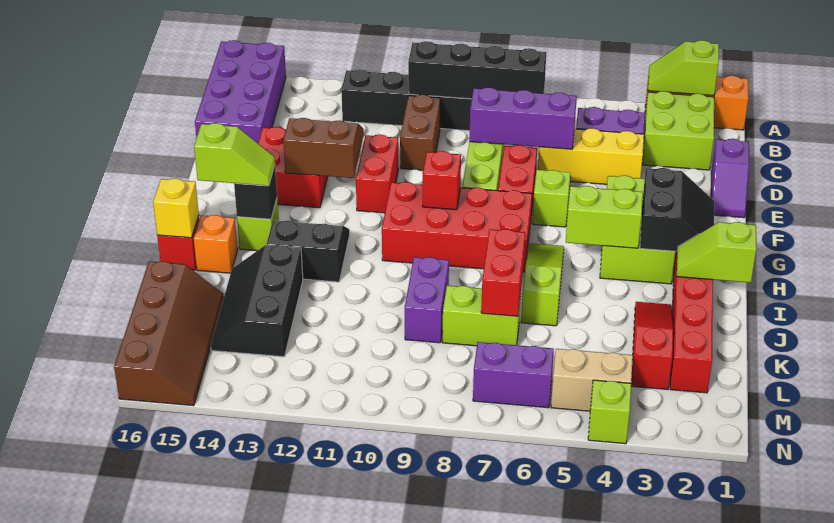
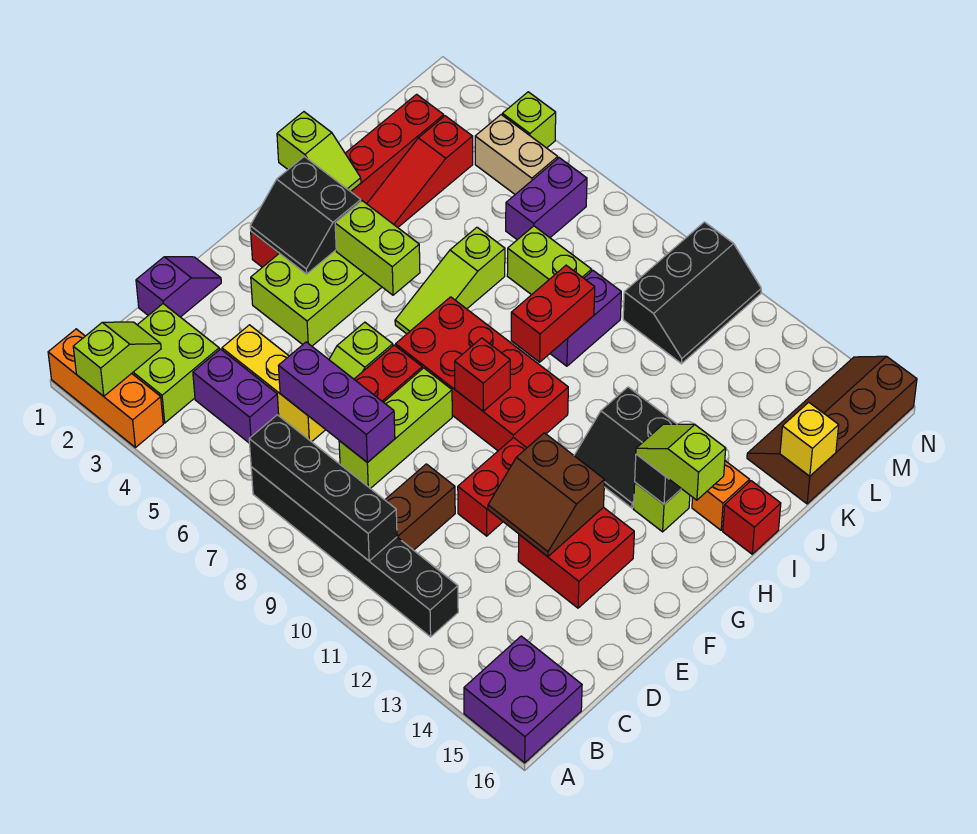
lime slope A2:A3 level 2 top 2 -> lime slope A2:B2 level 2 top A
purple brick A15:D16 level 1 -> purple brick A15:B16 level 1
black slope G2:H3 level 2 top 3 -> black slope G2:H3 level 2 top H
yellow brick I16 level 2 -> yellow brick K16 level 2
red brick J7:K7 level 2 -> red brick I9:J9 level 2
black slope J13:L14 level 1 top 13 -> black slope L10:N11 level 1 top 10
purple brick M6:M7 level 1 -> purple brick L6:M6 level 1

